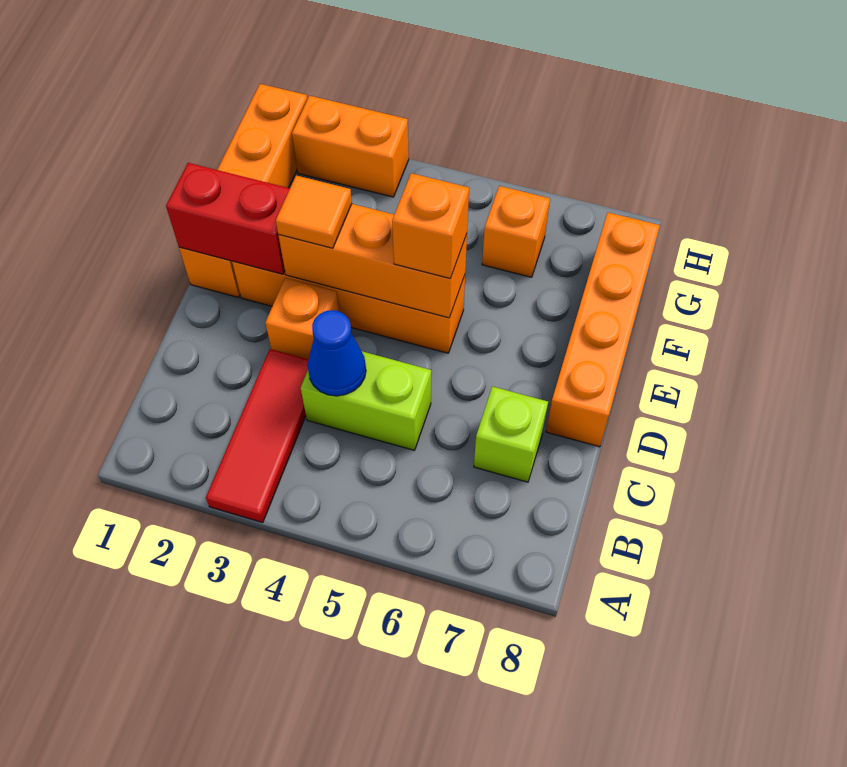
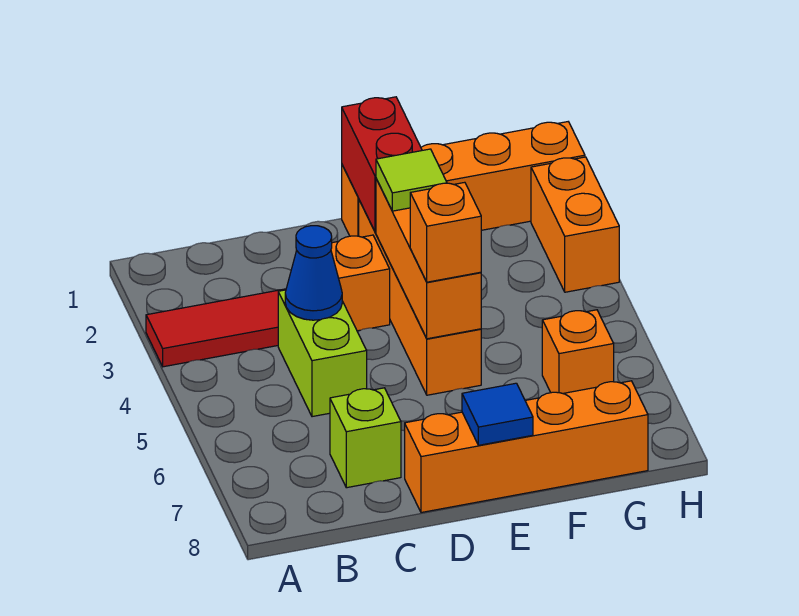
orange tile E3 level 3 -> lime tile E3 level 3
none -> blue tile E8 level 2

